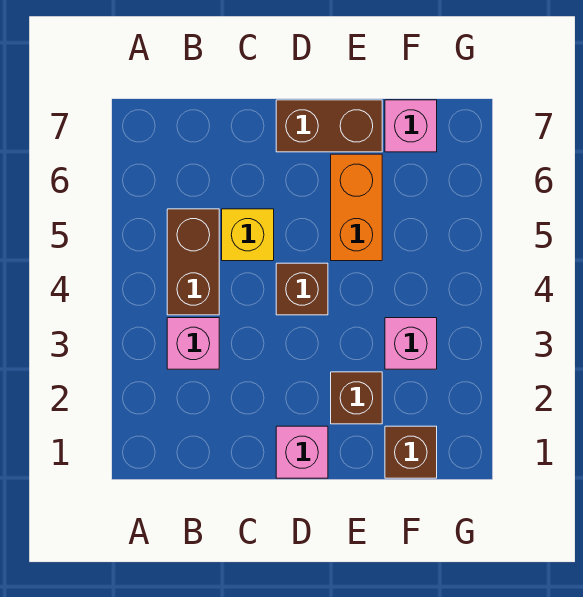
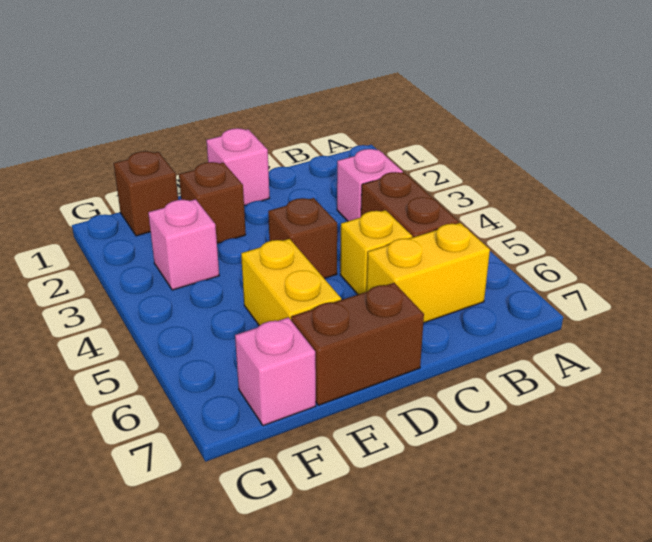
none -> yellow brick B6:C6 level 1
orange brick E5:E6 level 1 -> yellow brick E5:E6 level 1

